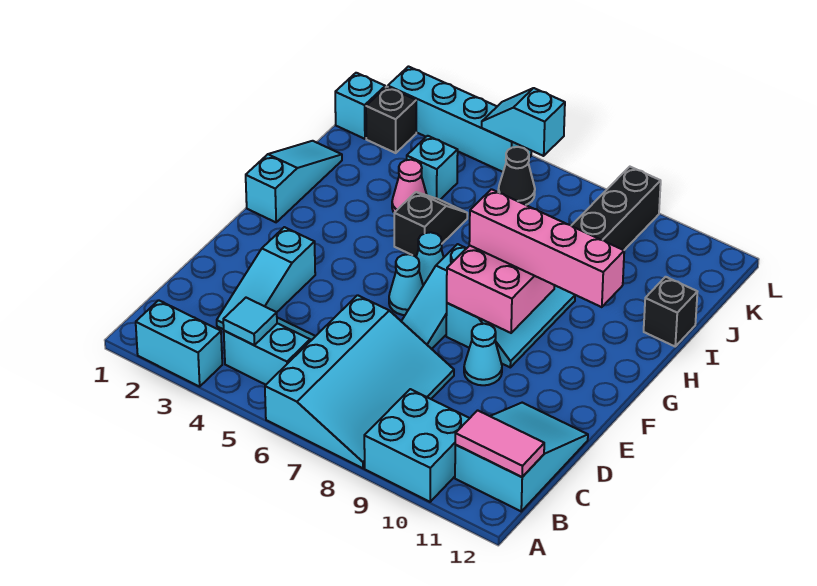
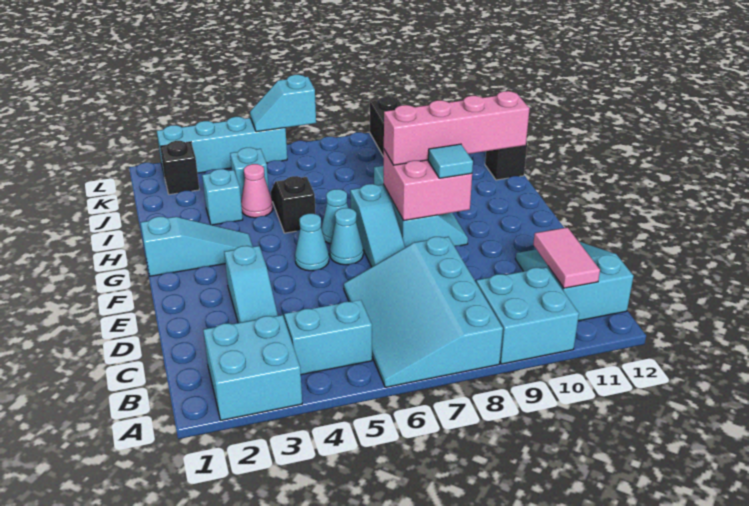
cyan brick A2:A3 level 1 -> cyan brick A2:B3 level 1
cyan slope A6:D8 level 1 top 6 -> cyan slope A6:D8 level 1 top 8
cyan tile B4 level 2 -> cyan tile F9 level 3
pink tile B11:B12 level 2 -> pink tile B11:C11 level 2
cyan cone E9 level 1 -> cyan cone F5 level 1
cyan slope G1:I1 level 1 top G -> cyan slope G1:G3 level 1 top 1
cyan brick K1 level 1 -> cyan brick I3 level 1
black cone K6 level 1 -> none

